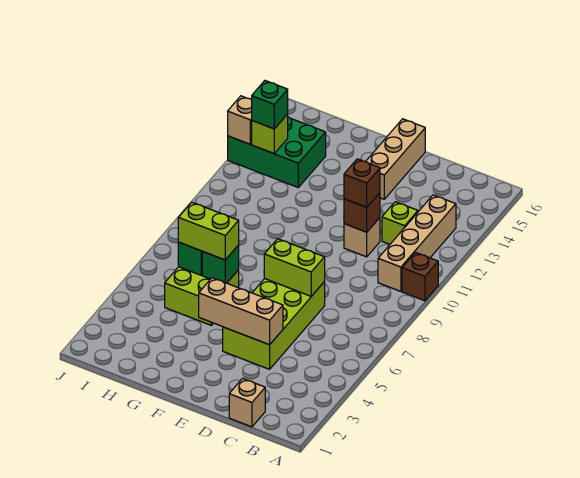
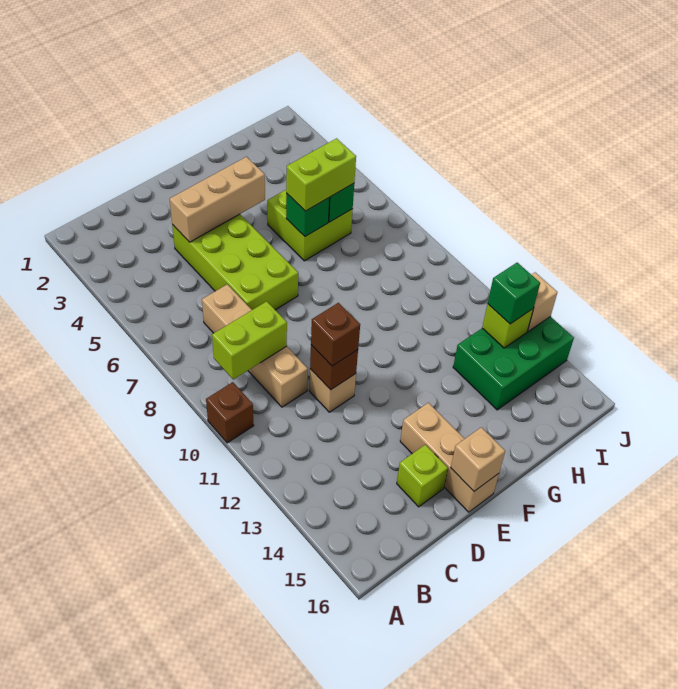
tan brick B10:B13 level 1 -> tan brick C7:C10 level 1
tan brick C1 level 1 -> tan brick E16 level 2
lime brick C12 level 1 -> lime brick D15 level 1
lime brick D7:E7 level 2 -> lime brick B9:C9 level 2

